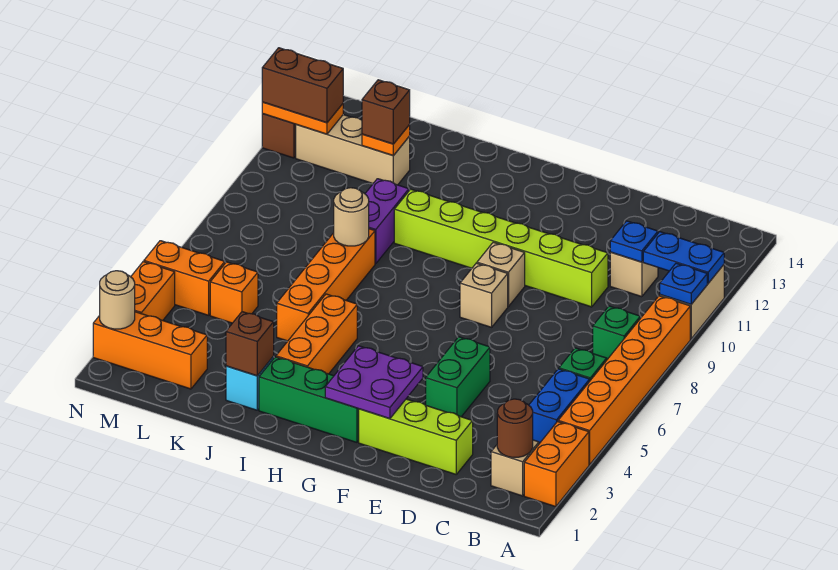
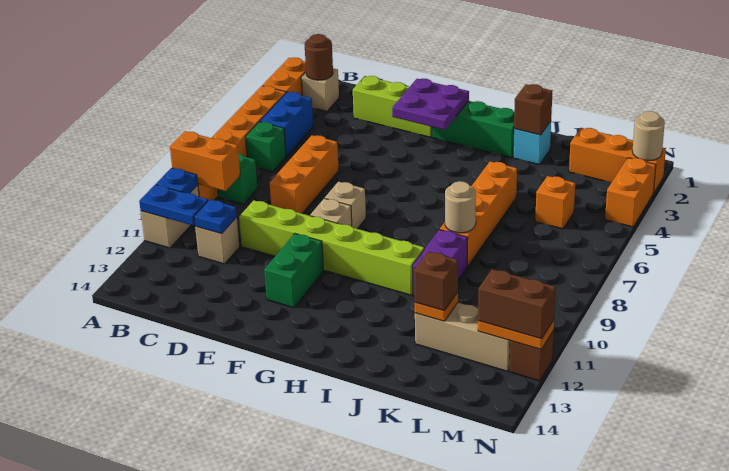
green brick E4:E5 level 1 -> green brick F11:F12 level 1
orange brick I3:I5 level 1 -> orange brick D6:D8 level 1
orange brick M5:N5 level 1 -> orange brick A9:B9 level 2

